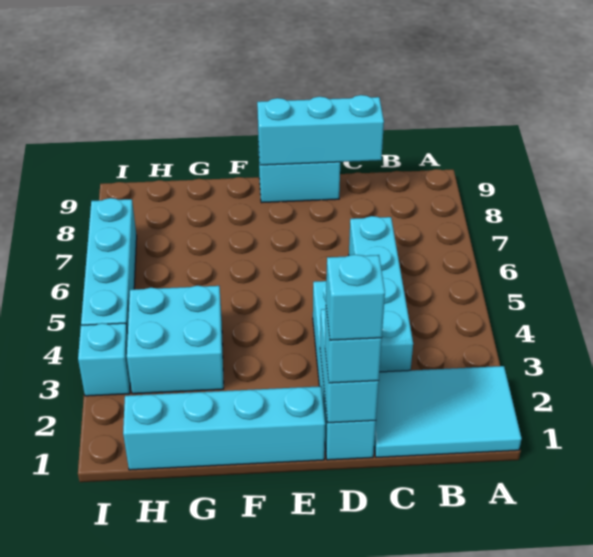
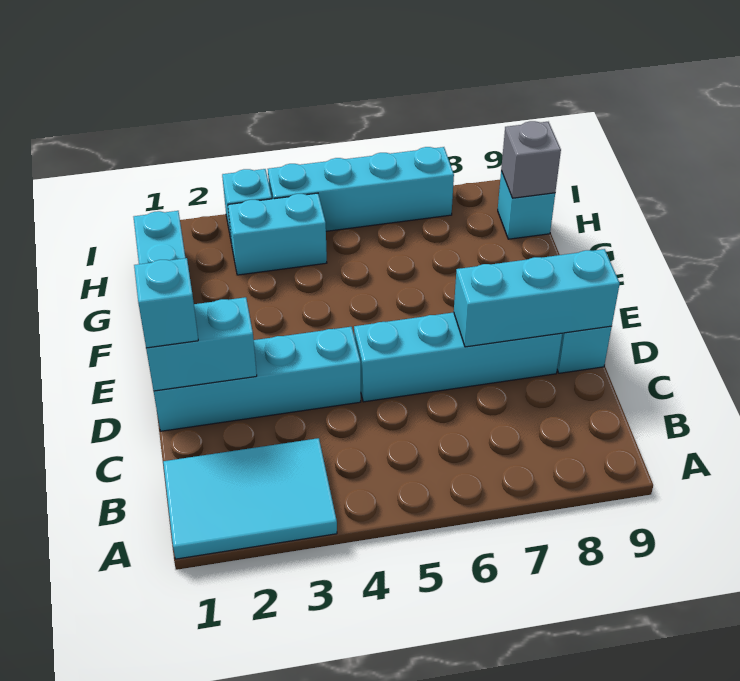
cyan tile A1:C2 level 1 -> cyan tile A1:B3 level 1
cyan brick C3:C6 level 1 -> cyan brick D5:D8 level 1
cyan brick C9:E9 level 2 -> cyan brick D7:D9 level 2
cyan brick D1 level 4 -> cyan brick H9 level 1
cyan brick G3:H4 level 1 -> cyan brick H3:H4 level 1
none -> grey brick H9 level 2

